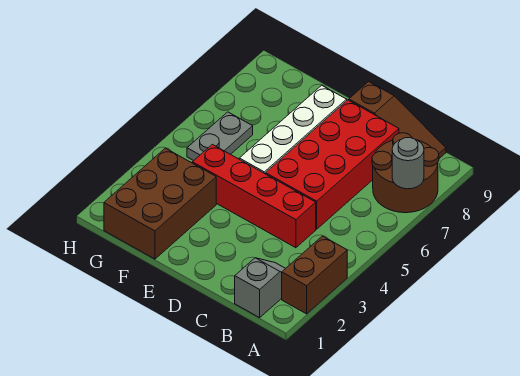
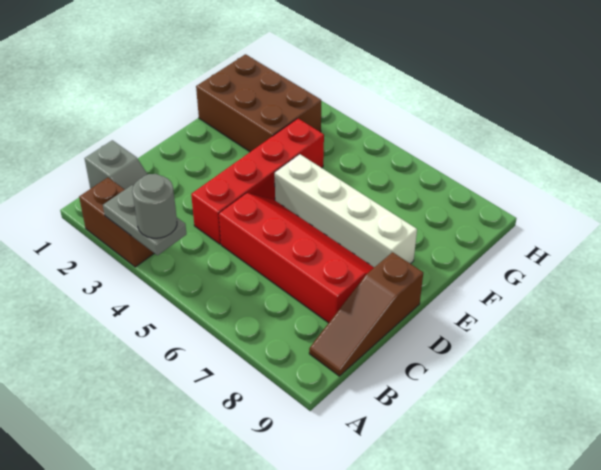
brown round brick A7:B8 level 1 -> none
grey round brick A7 level 2 -> grey round brick A4 level 3
red brick C5:D8 level 1 -> red slope C5:D8 level 1 top C
grey plate G5:G6 level 1 -> grey plate A3:A4 level 2

